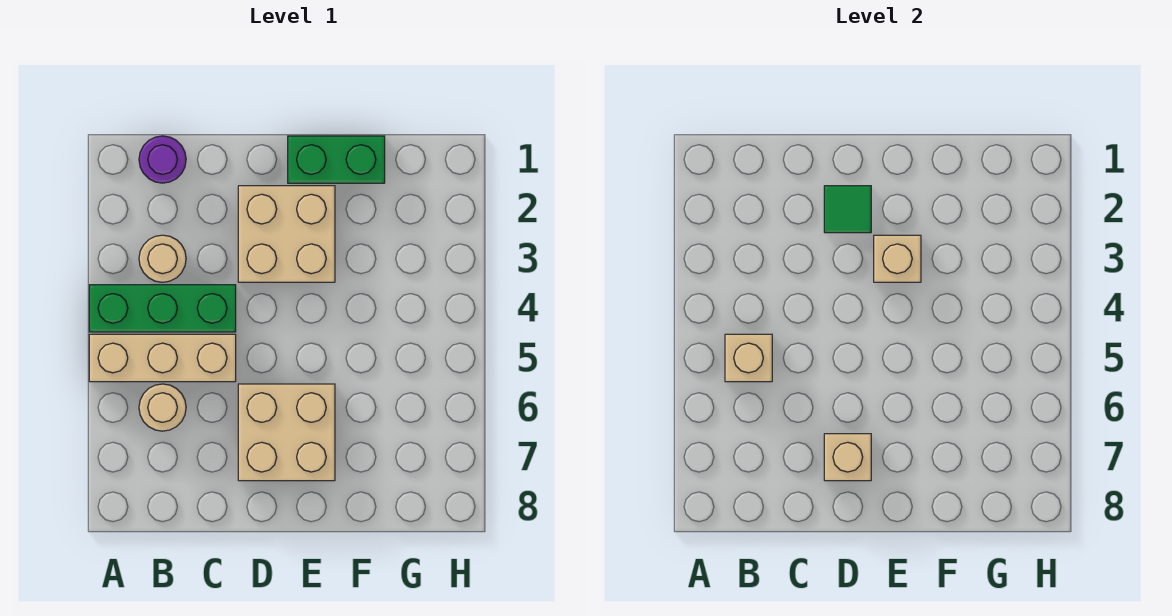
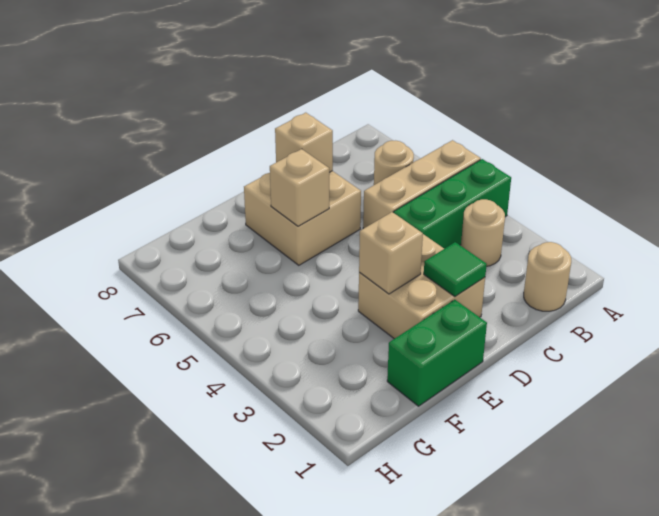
purple round brick B1 level 1 -> tan round brick B1 level 1
tan brick B5 level 2 -> tan brick E6 level 2

